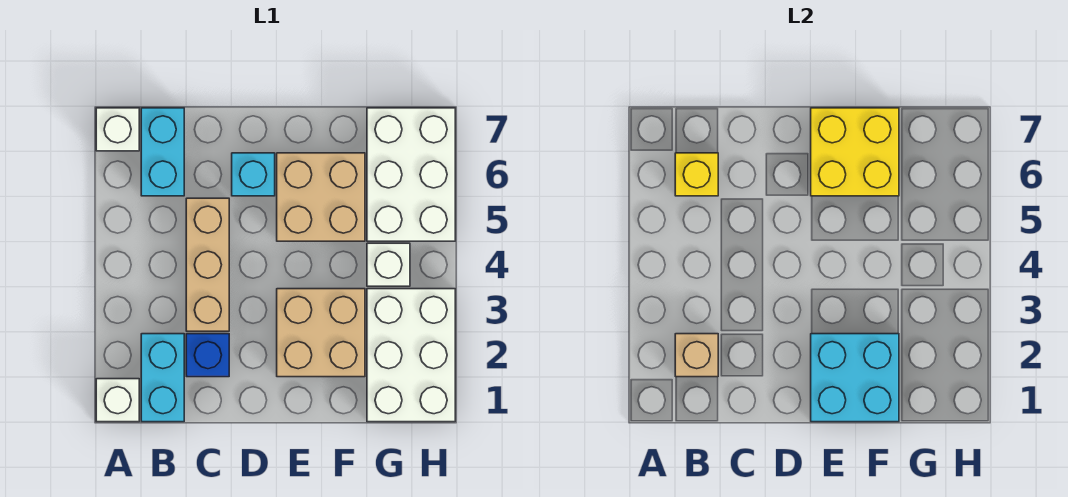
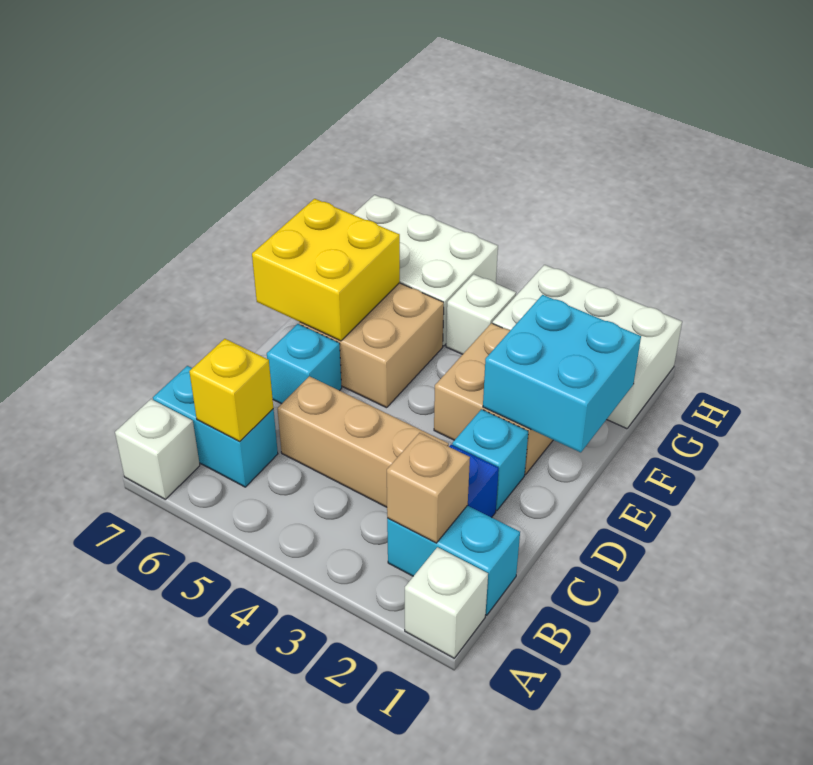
none -> cyan brick D2 level 1

